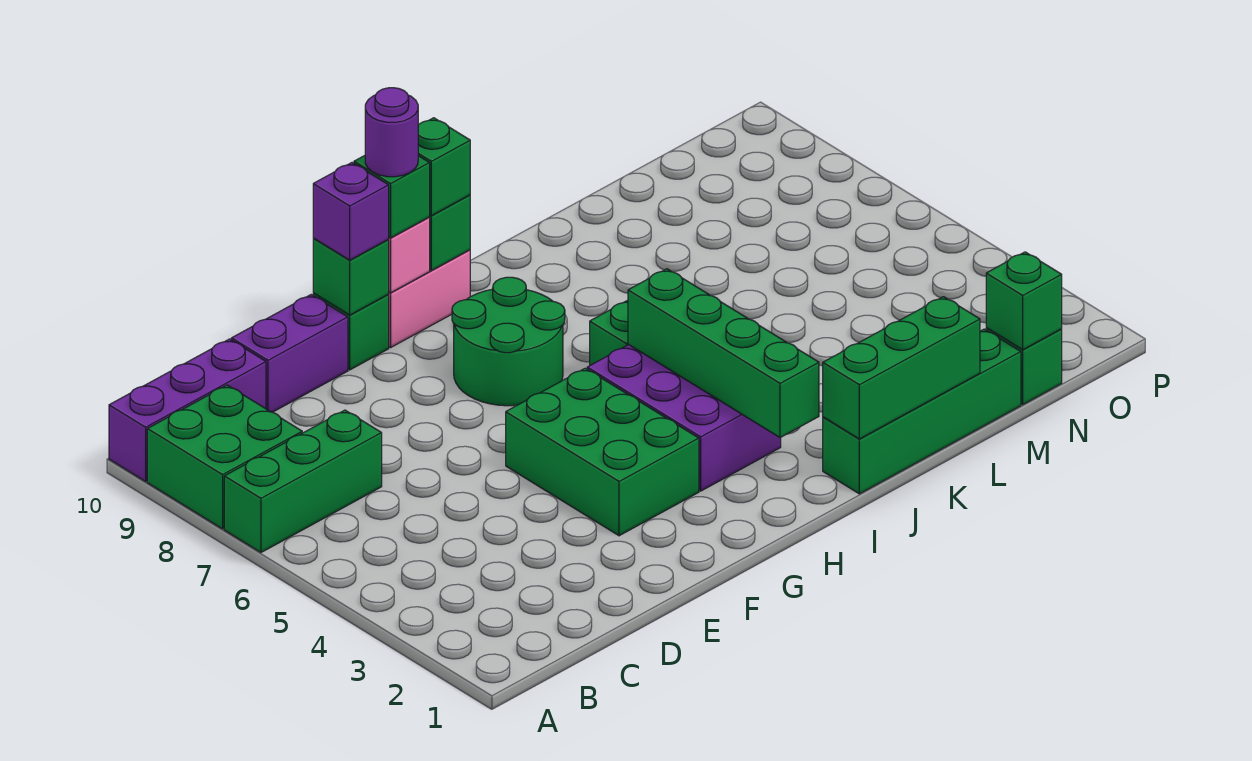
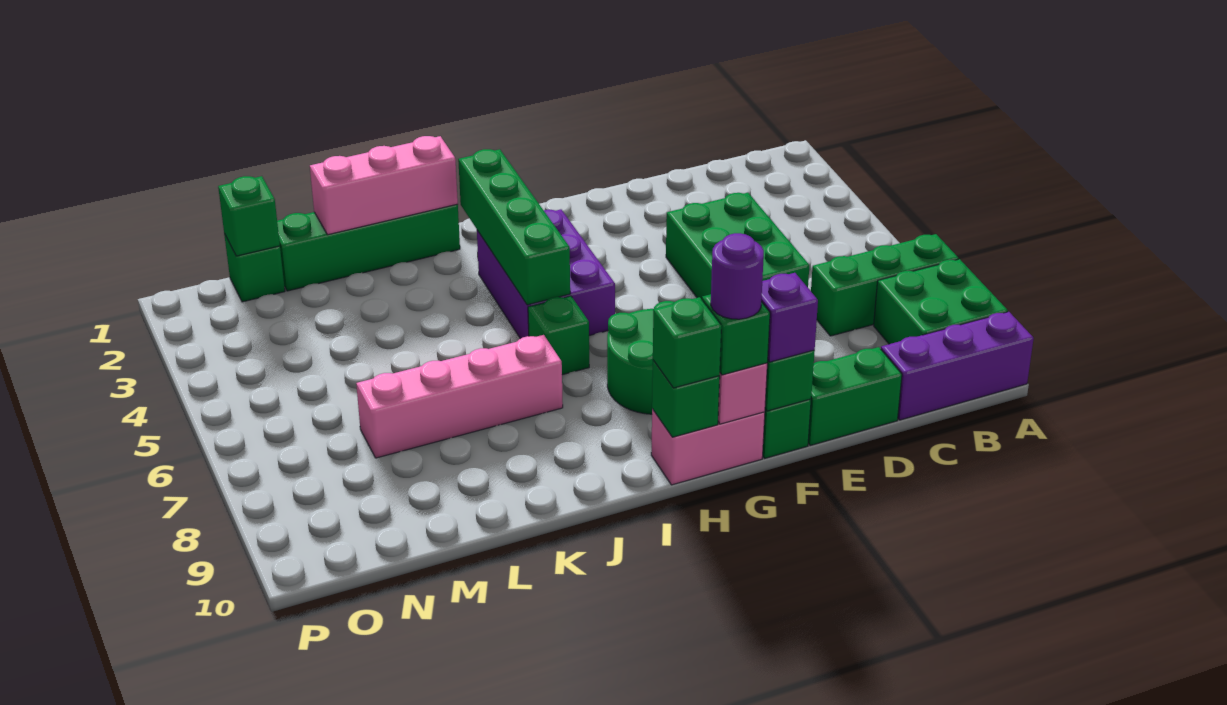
purple brick D10:E10 level 1 -> green brick D10:E10 level 1
green brick F3:G5 level 1 -> green brick D4:E6 level 1
green brick J1:L1 level 2 -> pink brick J1:L1 level 2
none -> pink brick J7:M7 level 1

